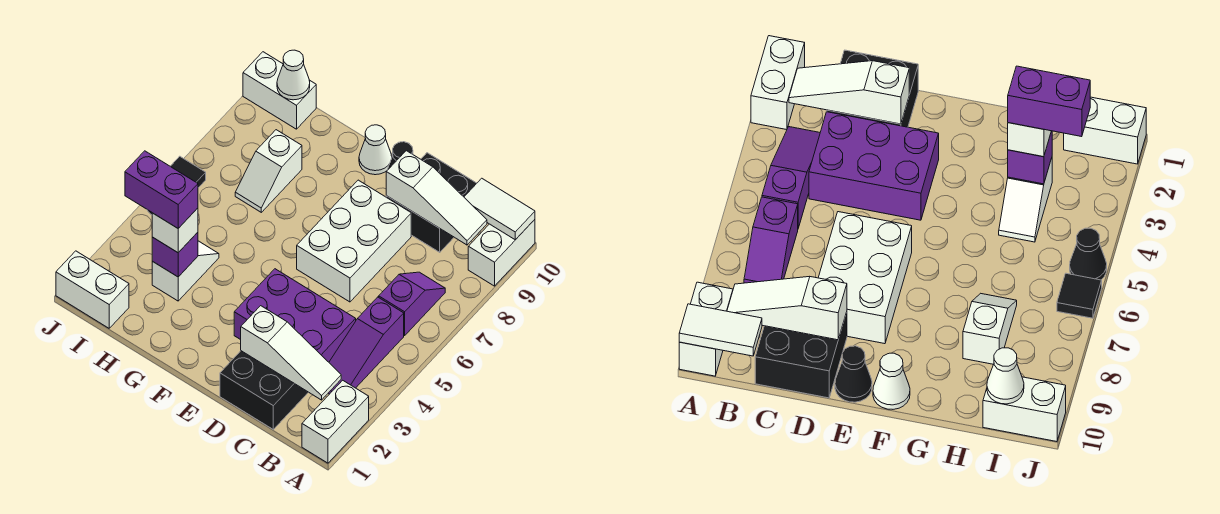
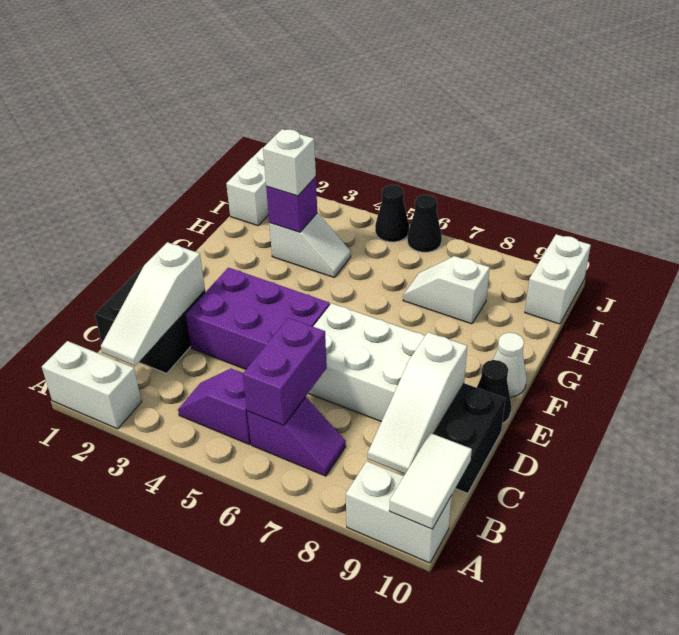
purple slope B3:B5 level 1 top 5 -> purple slope B4:B5 level 1 top 5
purple brick C3:E4 level 1 -> purple brick D3:E5 level 1
purple brick H3:I3 level 4 -> purple brick B6:C6 level 2
white cone I10 level 2 -> none
black tile J6 level 1 -> black cone J6 level 1

